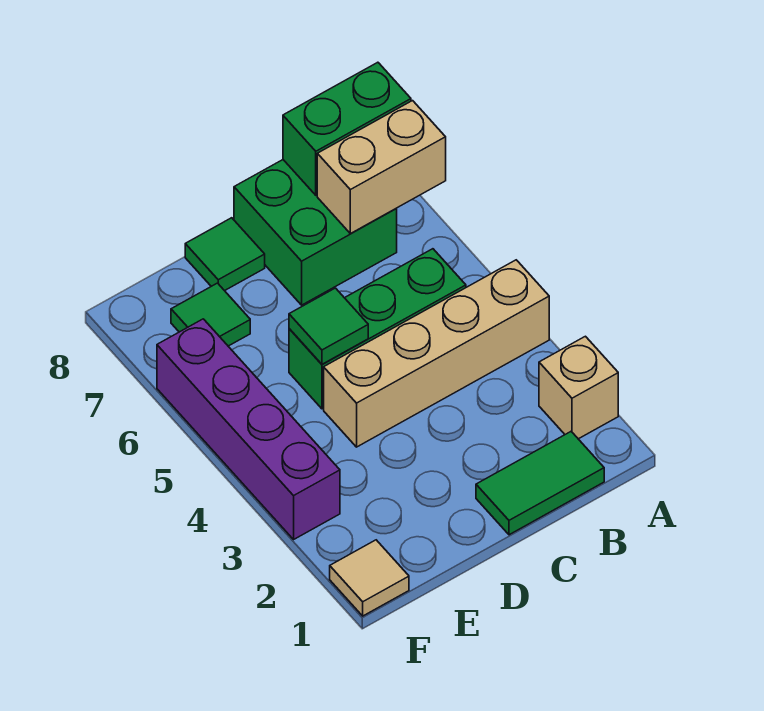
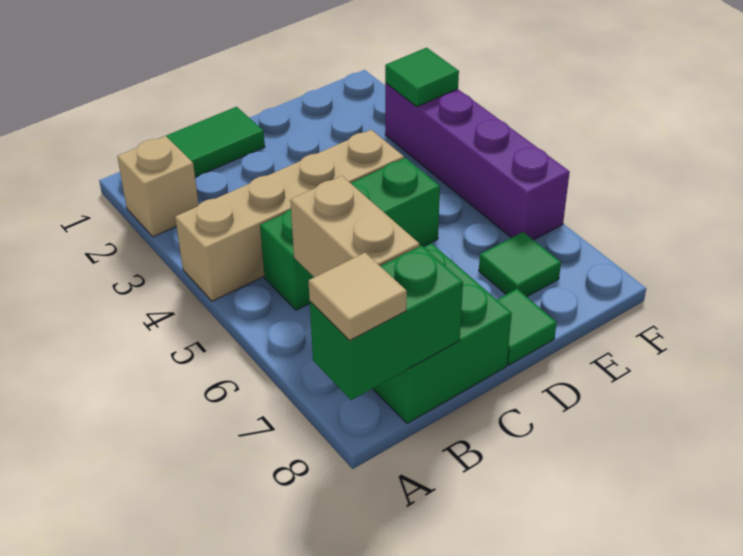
tan brick A7:B7 level 2 -> tan brick B6:B7 level 2
green tile D5 level 2 -> green tile F3 level 2
tan tile F1 level 1 -> tan tile A8 level 3

